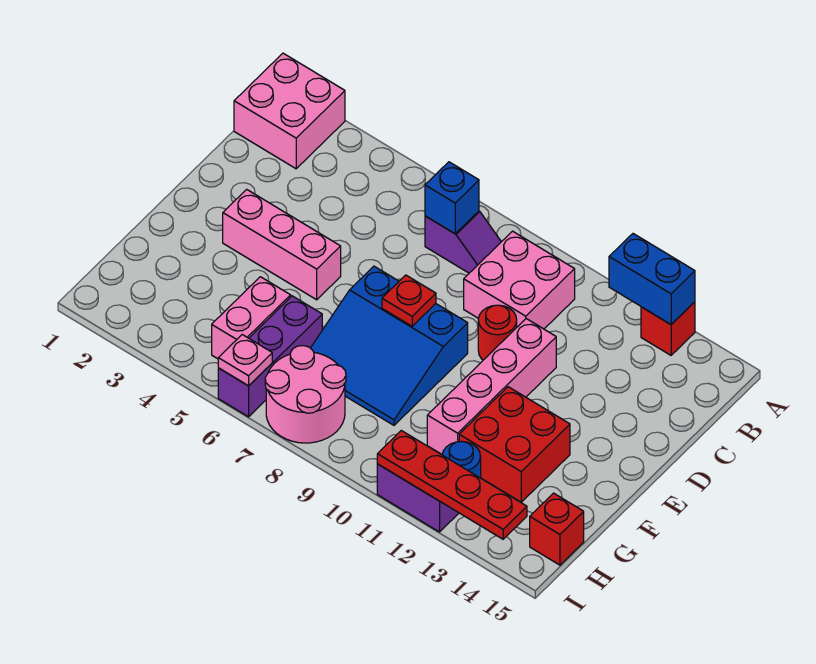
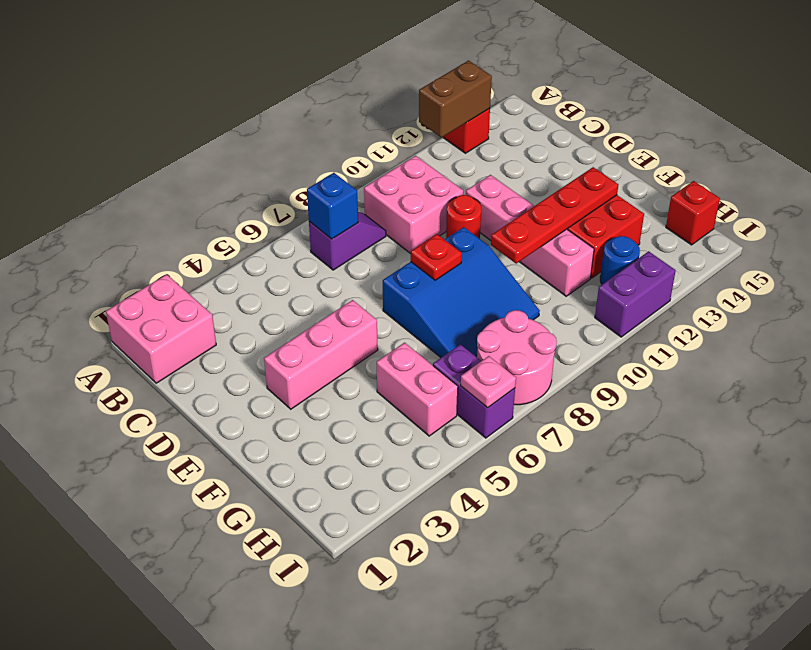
blue brick A12:A13 level 2 -> brown brick A12:A13 level 2
purple brick G6:I6 level 1 -> purple brick H6:I6 level 1
red plate I11:I14 level 2 -> red plate F10:F13 level 2

